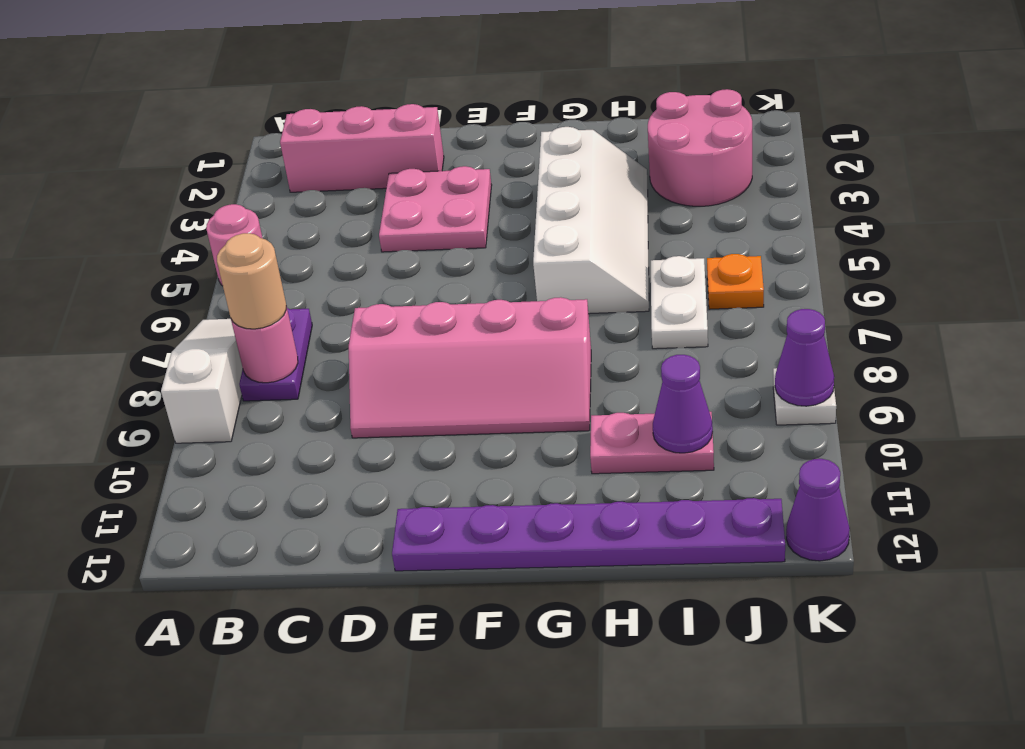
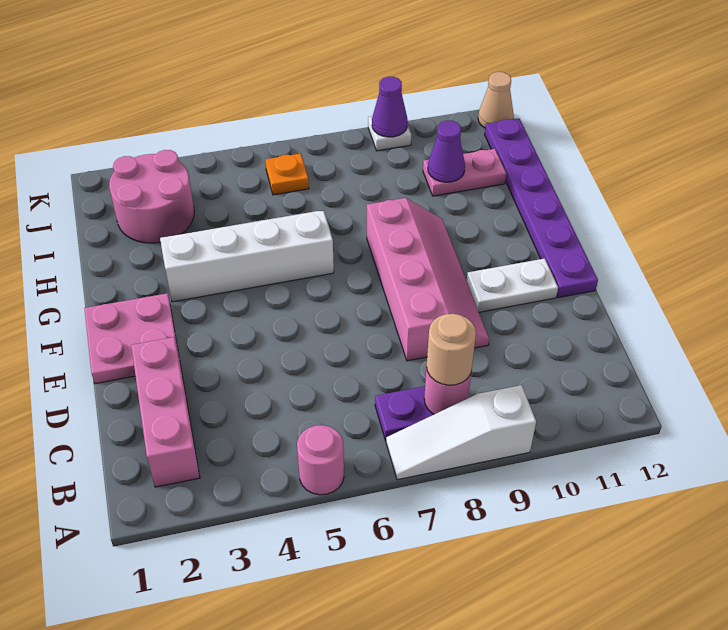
pink plate D3:E4 level 1 -> pink plate E1:F2 level 1
pink plate H10:I10 level 1 -> pink plate I10:I11 level 1
white plate I6:I7 level 1 -> white plate E10:E11 level 1
purple cone K12 level 1 -> tan cone K12 level 1

